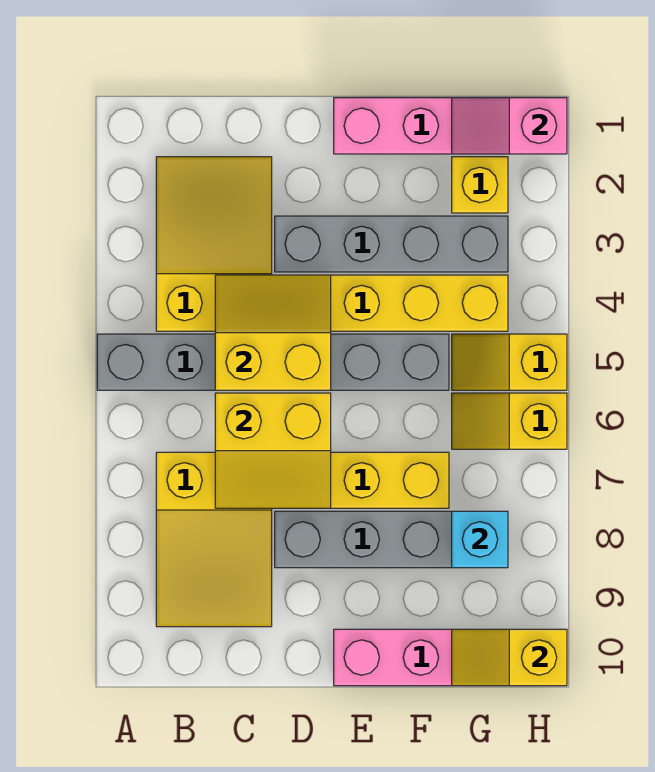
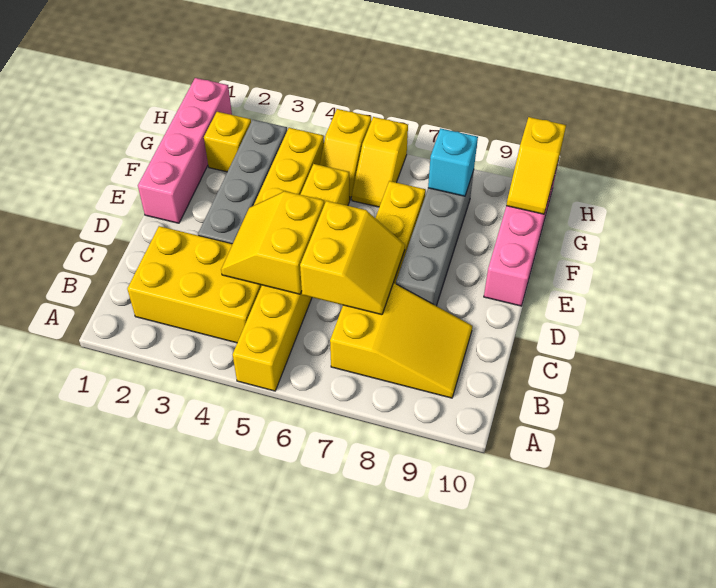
grey brick A5:F5 level 1 -> yellow brick A5:F5 level 1
yellow slope B2:C4 level 1 top 4 -> yellow brick B2:C4 level 1
pink slope G1:H1 level 2 top H -> none

